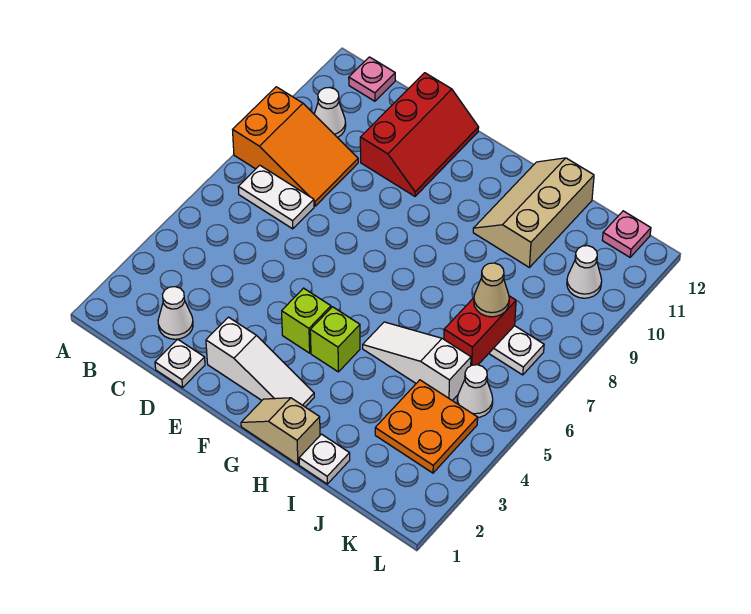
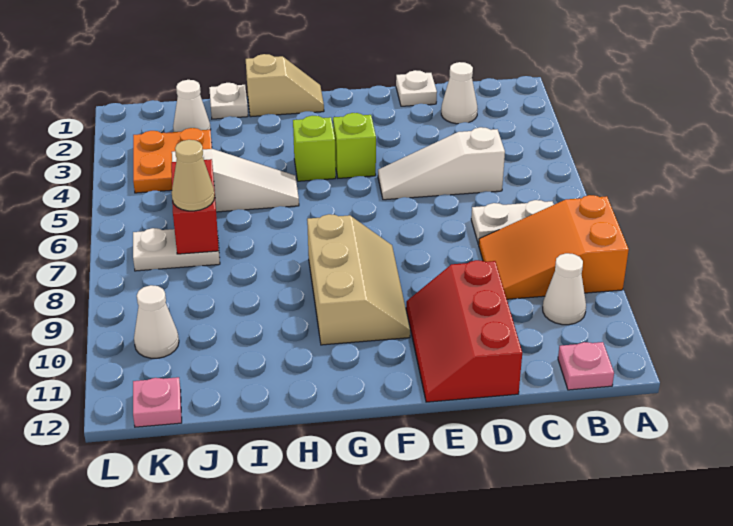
white slope E2:G2 level 1 top E -> white slope C5:E5 level 1 top C
tan slope H10:I12 level 1 top I -> tan slope F8:G10 level 1 top G
white cone K5 level 1 -> white cone J2 level 1

